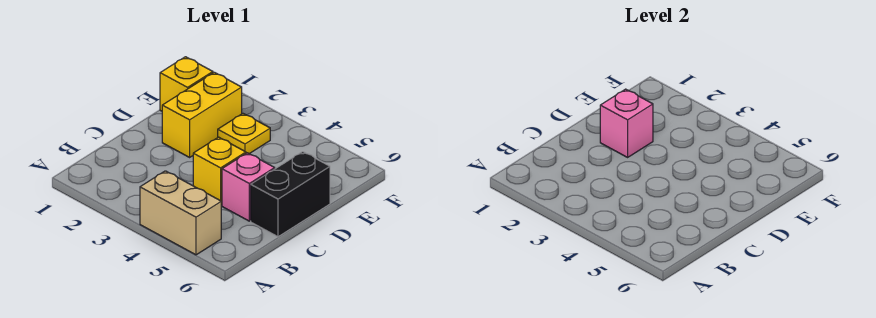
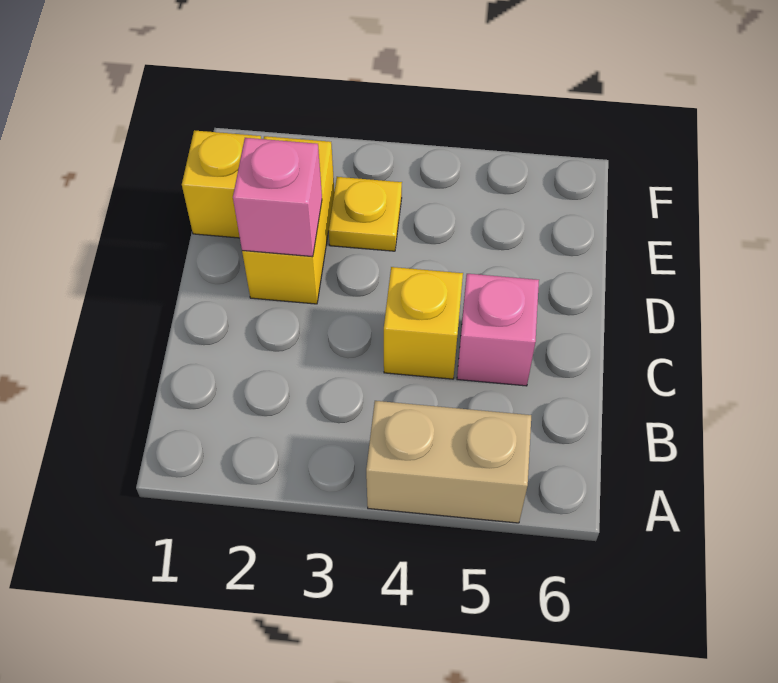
black brick C6:D6 level 1 -> none

